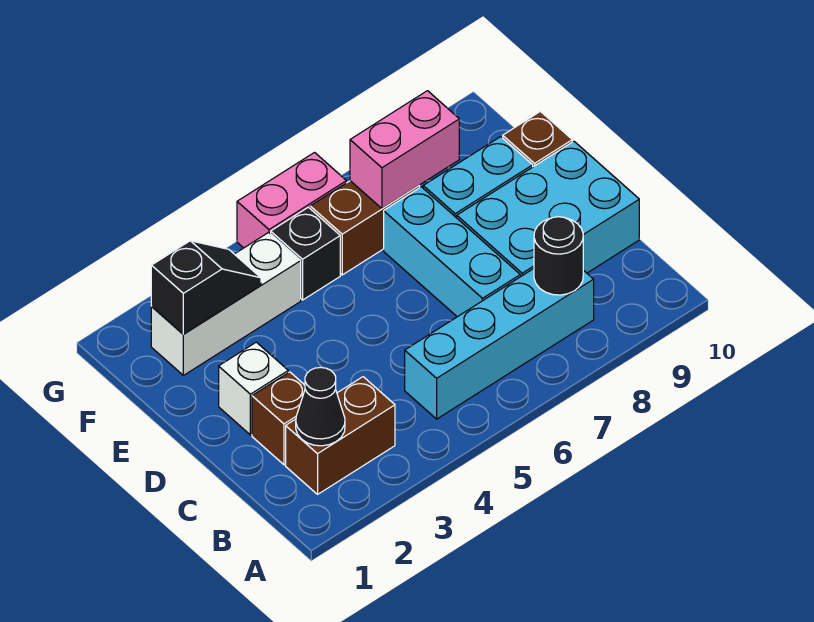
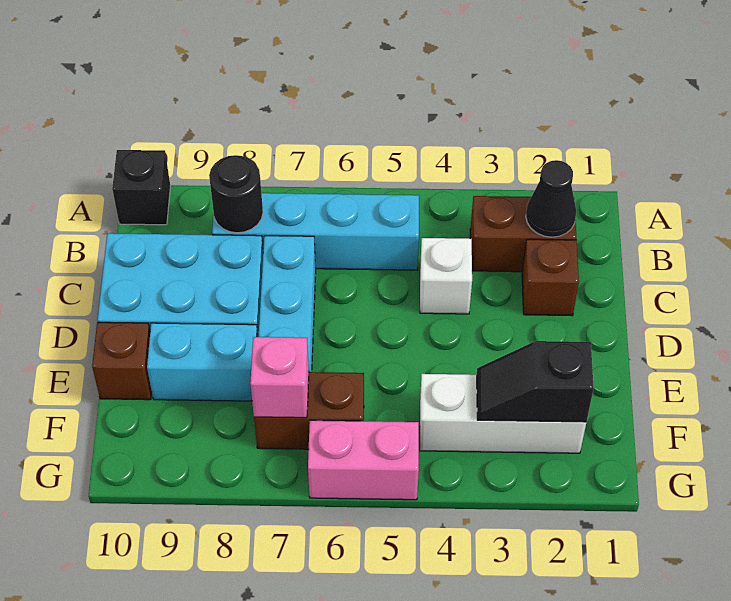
white brick D2 level 1 -> white brick C4 level 1
black brick F5 level 1 -> black brick A10 level 1
pink brick F7:F8 level 2 -> pink brick F7 level 2

